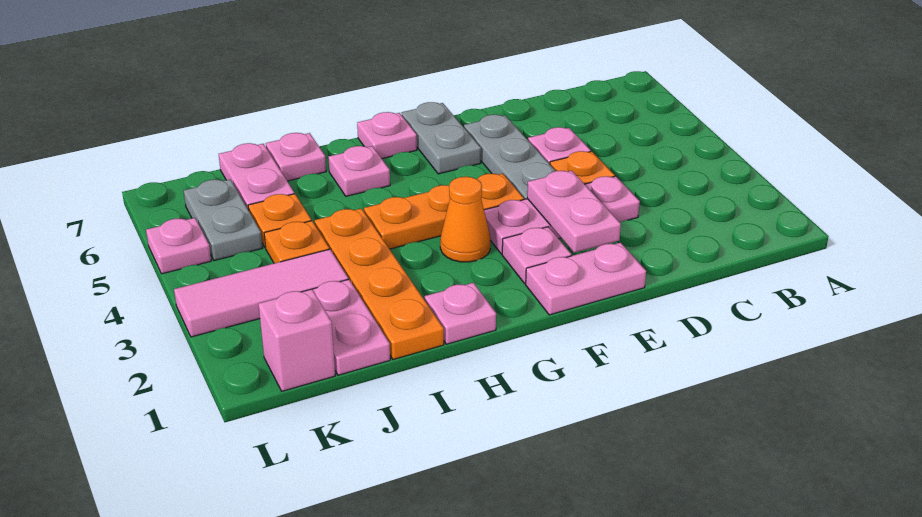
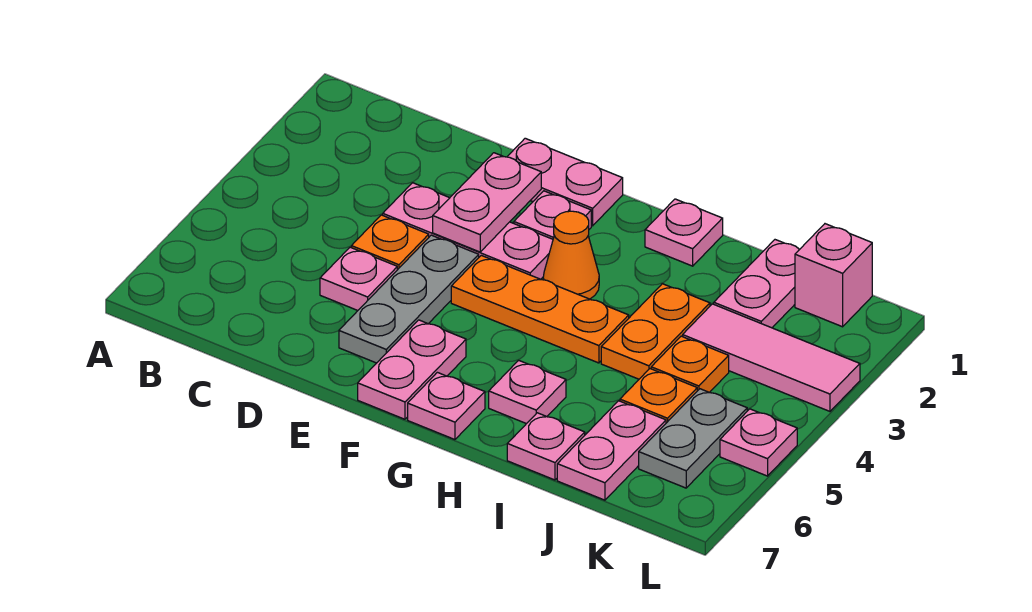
grey plate F6:F7 level 1 -> pink plate F6:F7 level 1
orange plate I1:I4 level 1 -> orange plate I3:I4 level 1

